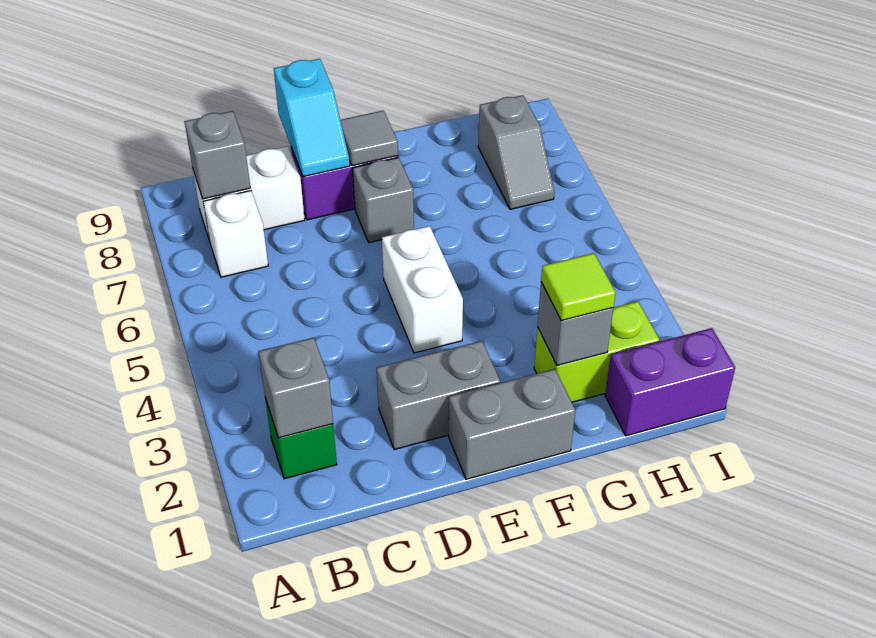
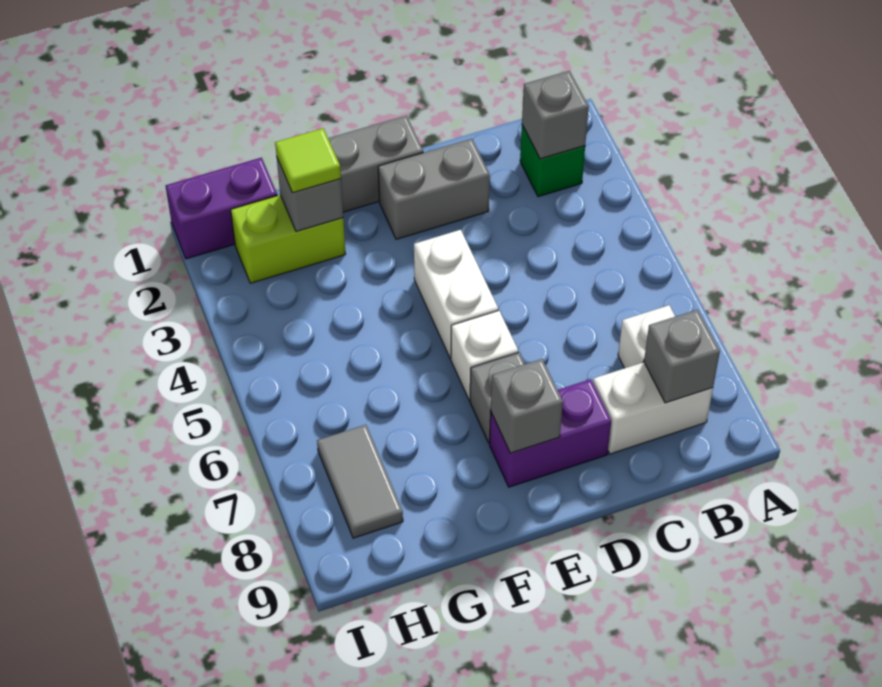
cyan slope D8:D9 level 2 top 9 -> none
none -> white brick E6 level 1
grey tile E8 level 2 -> grey brick E8 level 2
grey slope H7:H8 level 1 top 8 -> grey tile H7:H8 level 1

